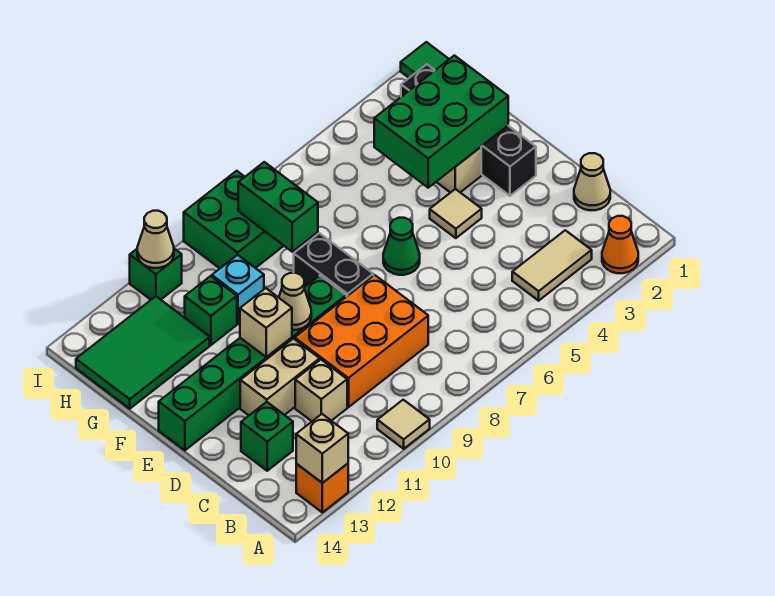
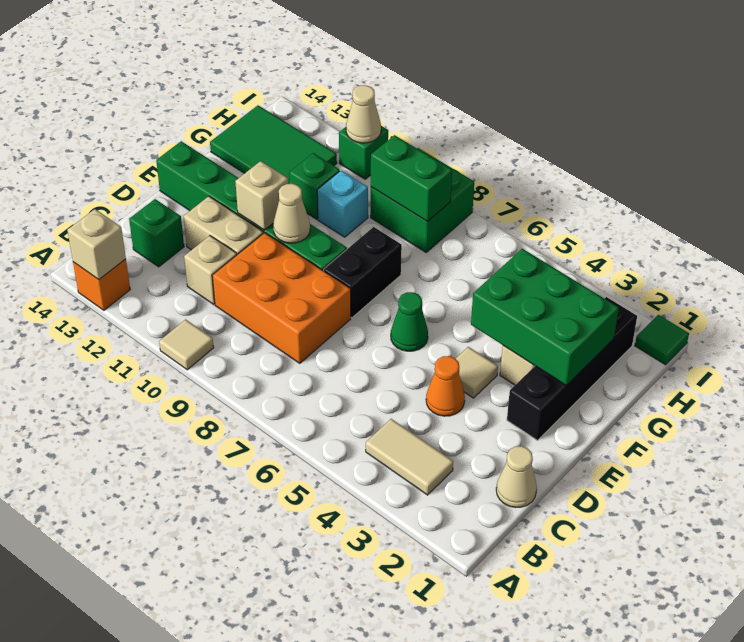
orange cone A2 level 1 -> orange cone D4 level 1
green brick G8:H8 level 2 -> green brick H8:H9 level 2

